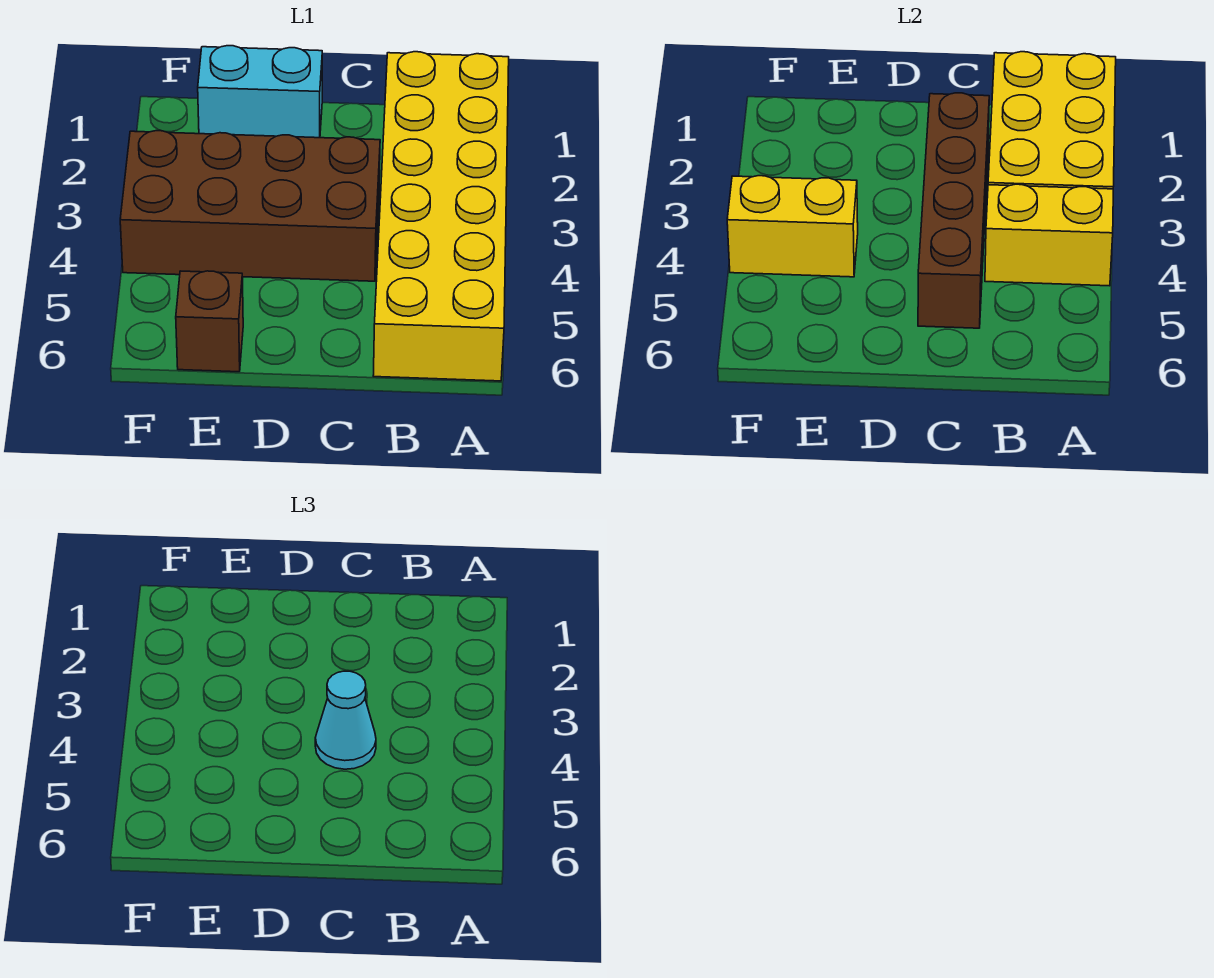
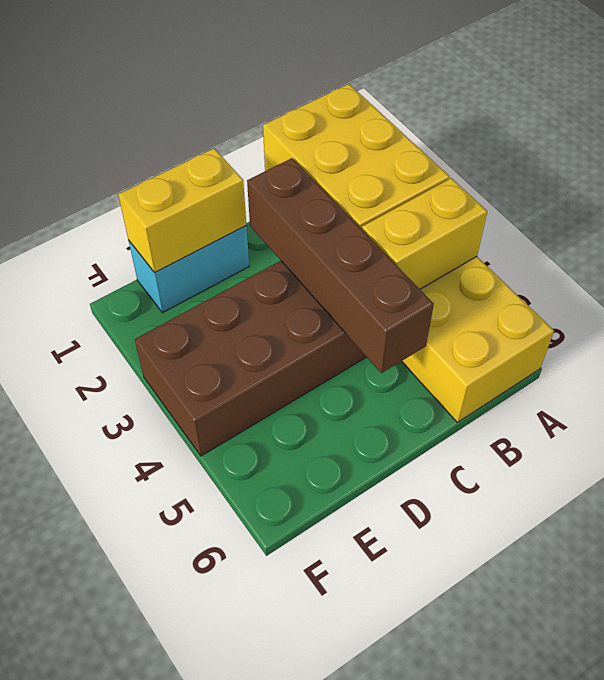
cyan cone C4 level 3 -> none
yellow brick E4:F4 level 2 -> yellow brick D1:E1 level 2
brown brick E6 level 1 -> none

